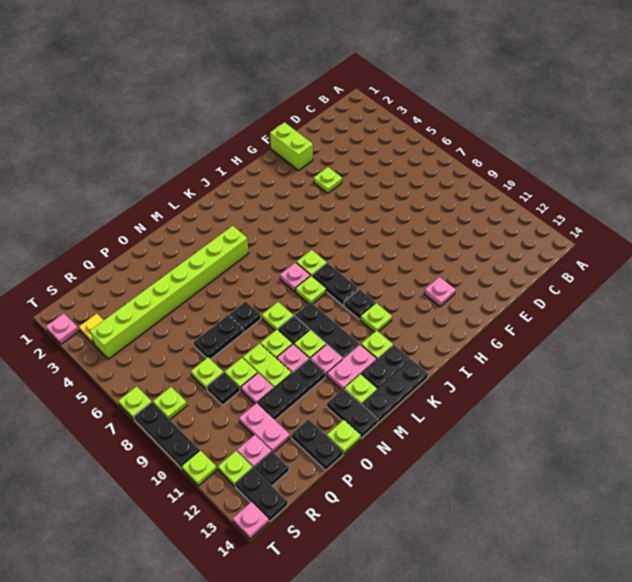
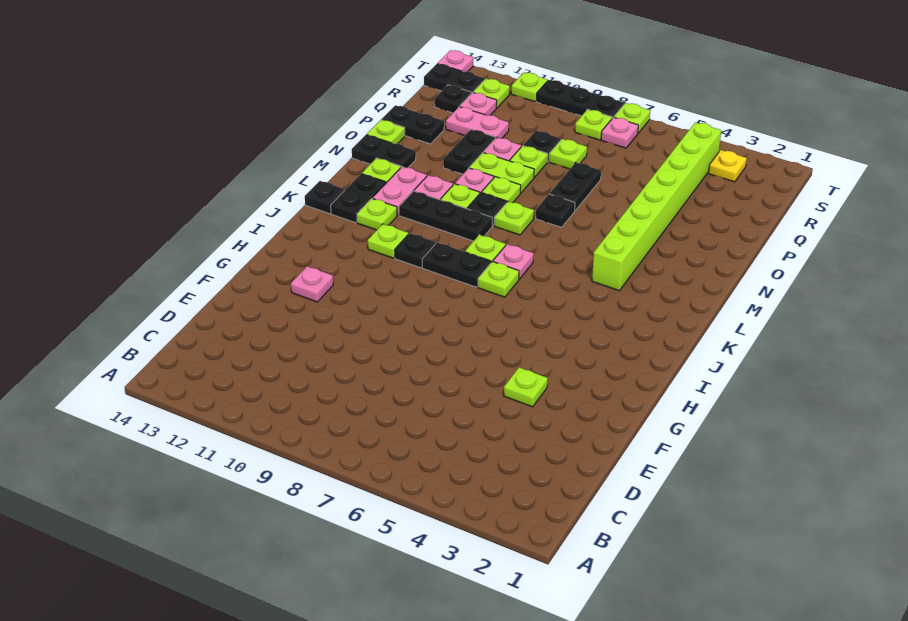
lime brick F1:F2 level 1 -> none
black plate K14:M14 level 1 -> black plate K14 level 1
black plate N11:P11 level 1 -> black plate O11:P11 level 1
pink plate T2 level 1 -> pink plate S7 level 1

